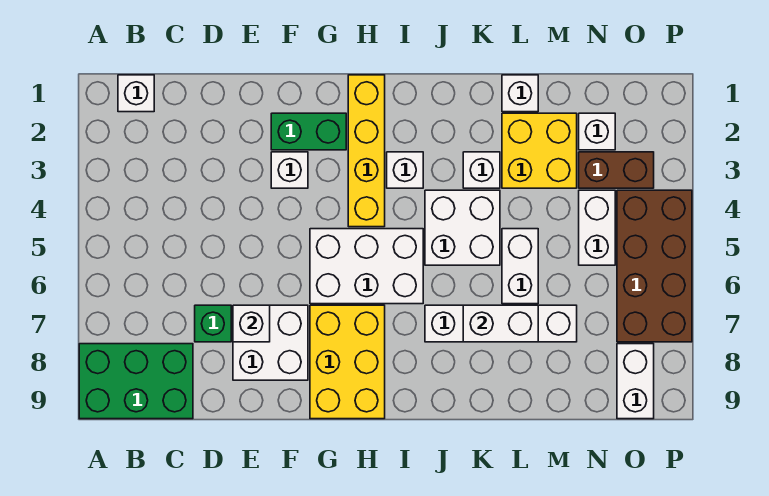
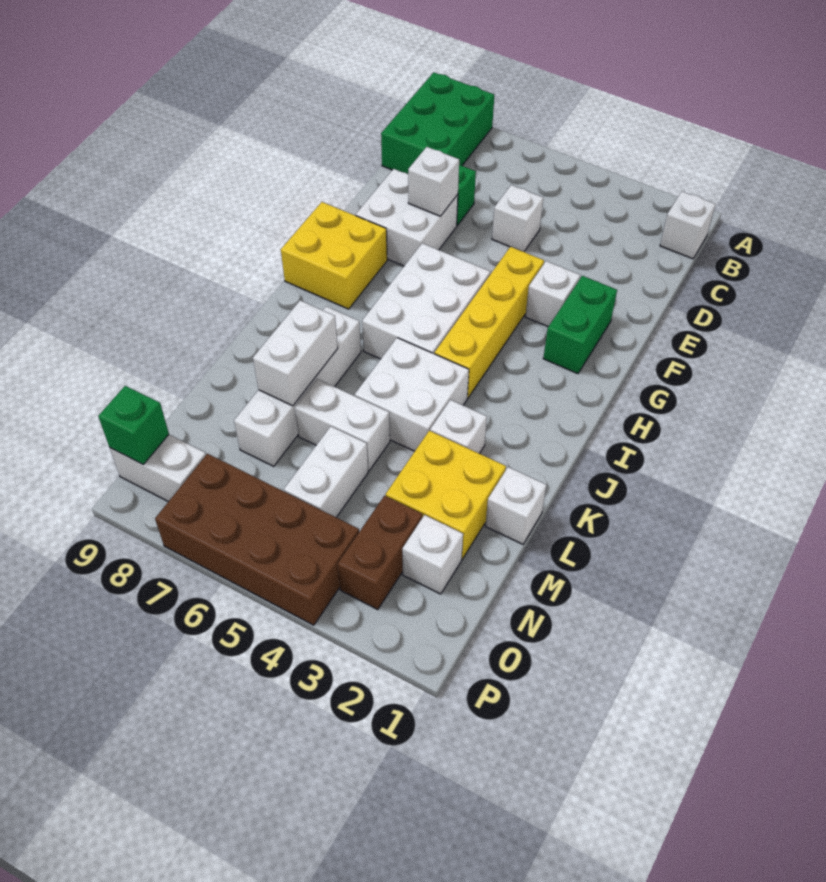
yellow brick G7:H9 level 1 -> yellow brick G8:H9 level 1
yellow brick H1:H4 level 1 -> yellow brick F4:I4 level 1
white brick I3 level 1 -> white brick D5 level 1
white brick N4:N5 level 1 -> white brick M5:N5 level 1
none -> green brick O9 level 2

